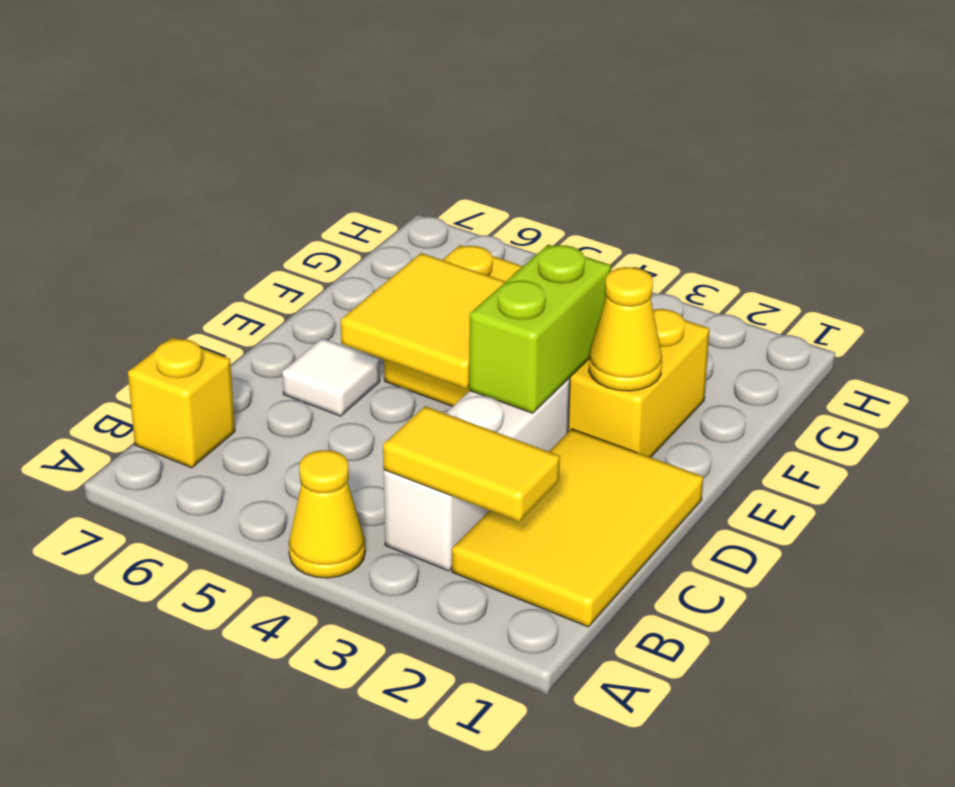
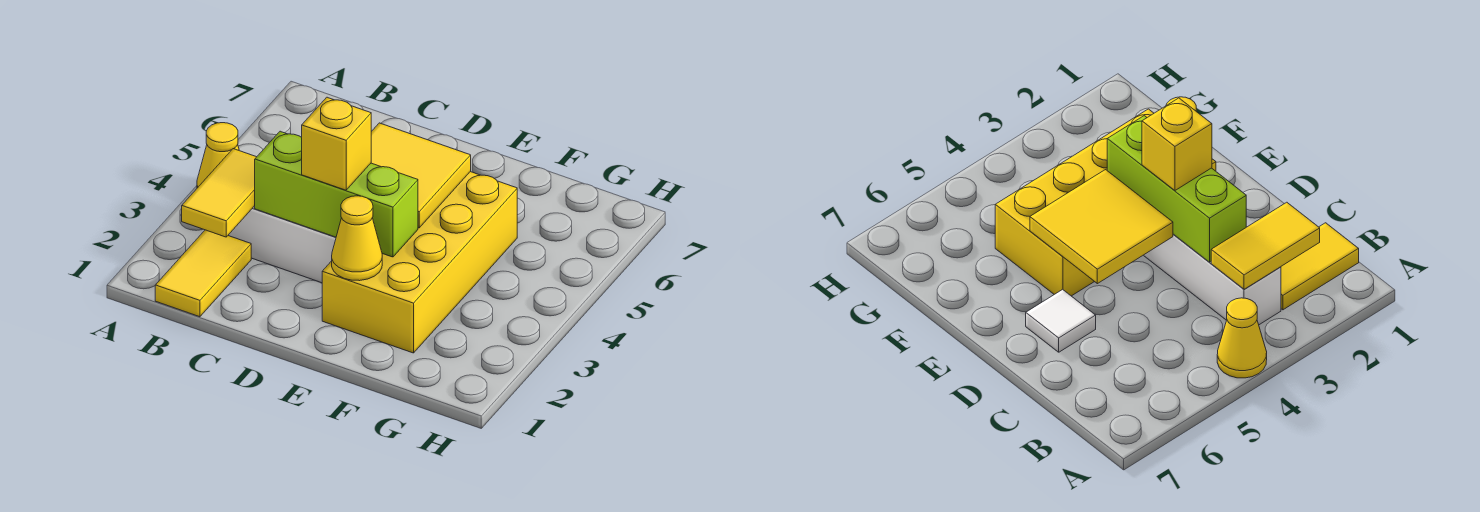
yellow tile B1:D2 level 1 -> yellow tile B1:B2 level 1
yellow brick B7 level 1 -> yellow brick D3 level 3
lime brick D3:E3 level 2 -> lime brick C3:E3 level 2

